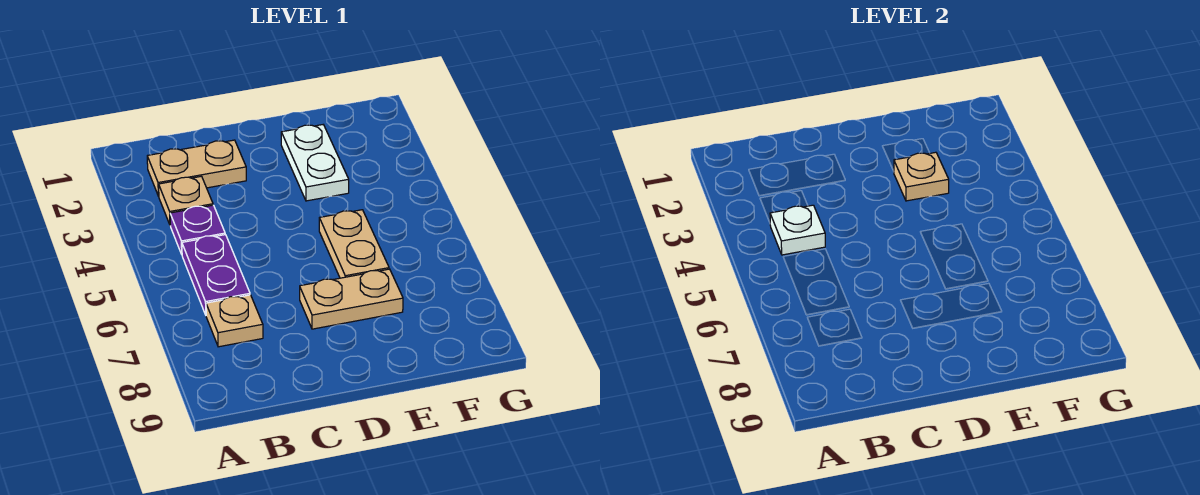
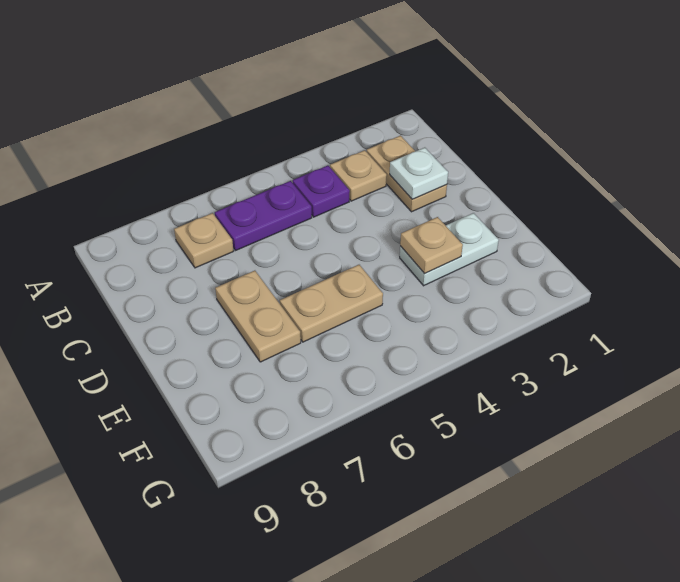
white plate B4 level 2 -> white plate C2 level 2

